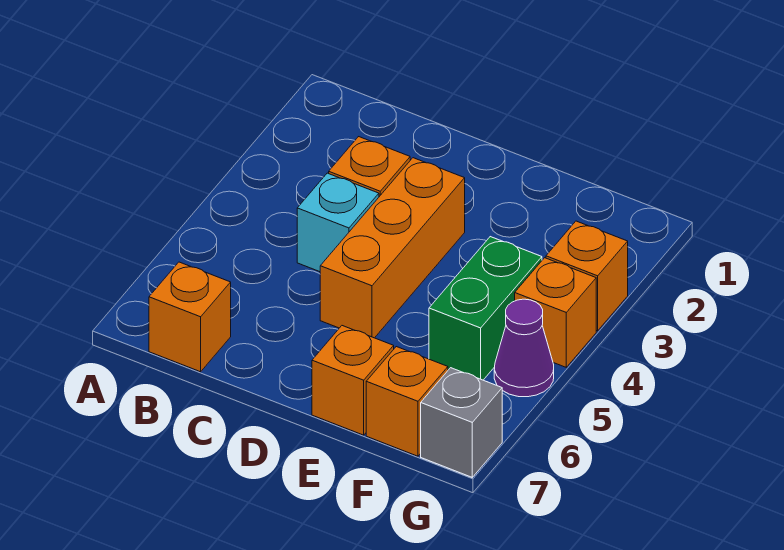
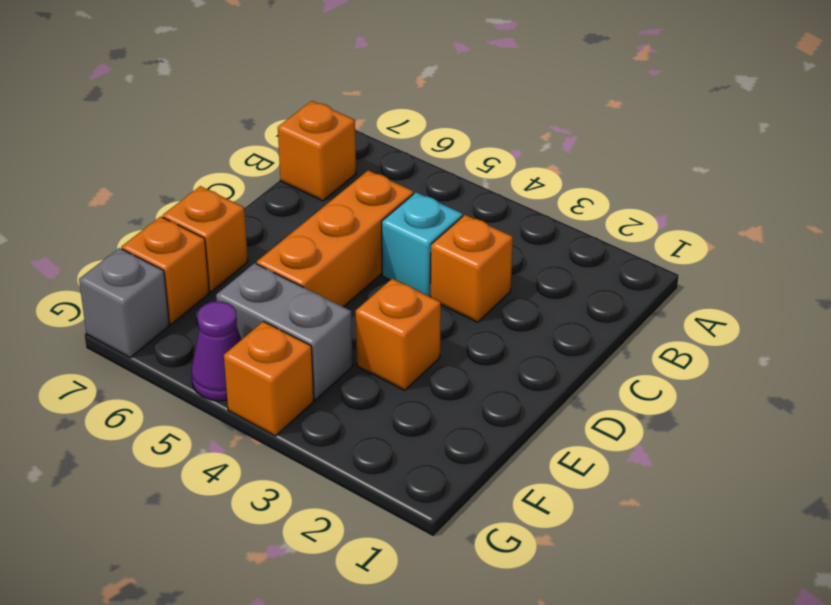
orange brick D3:D5 level 1 -> orange brick C5:E5 level 1
green brick F4:F5 level 1 -> grey brick F4:F5 level 1
orange brick G3 level 1 -> orange brick E3 level 1

